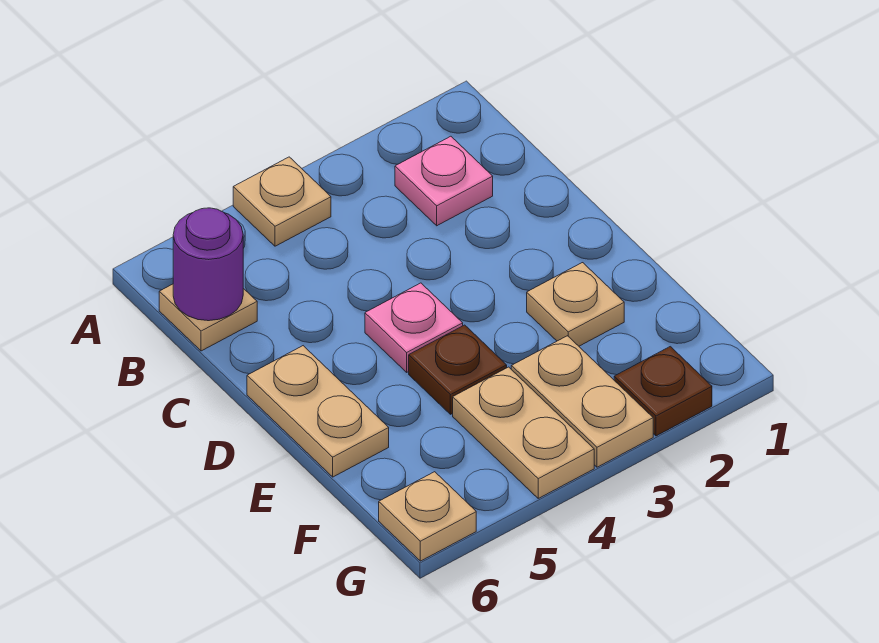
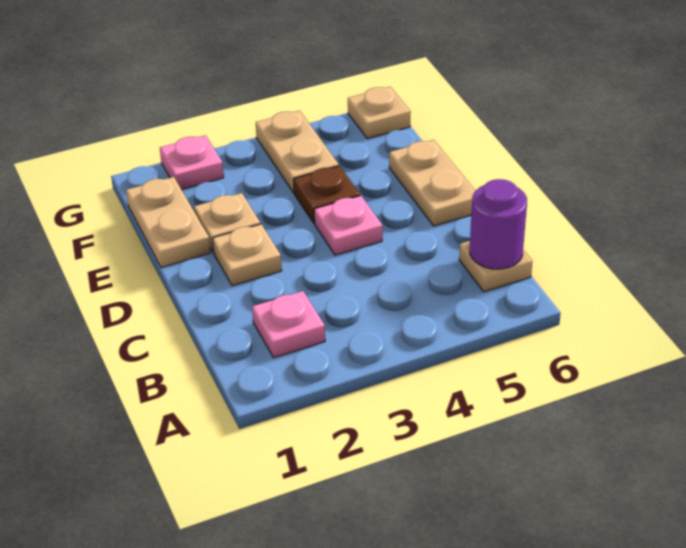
tan plate A4 level 1 -> tan plate D2 level 1
tan plate F3:G3 level 1 -> tan plate E1:F1 level 1
brown plate G2 level 1 -> pink plate G2 level 1

